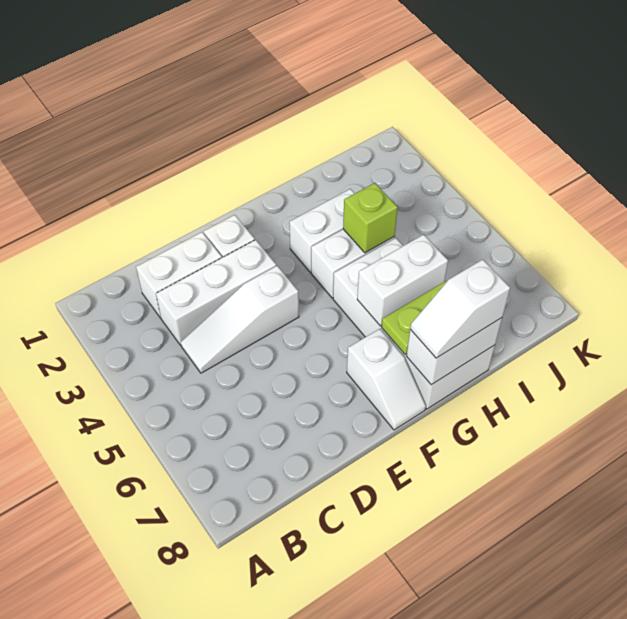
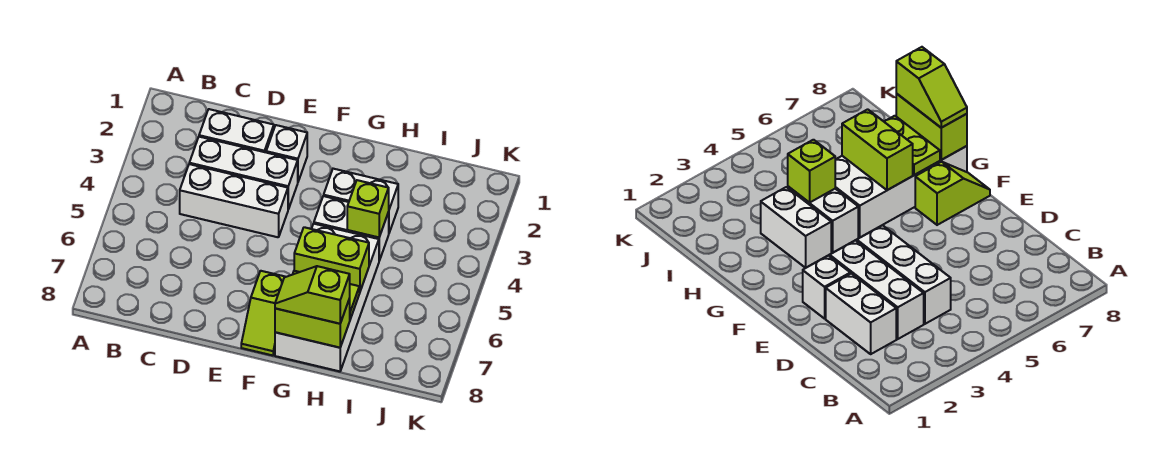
white slope C4:E4 level 1 top E -> white brick C4:E4 level 1
white slope F7:F8 level 1 top 7 -> lime slope F7:F8 level 1 top 7
white brick G6:H6 level 2 -> lime brick G6:H6 level 2
white brick G8:H8 level 2 -> lime brick G8:H8 level 2
white slope G8:H8 level 3 top H -> lime slope G8:H8 level 3 top H

